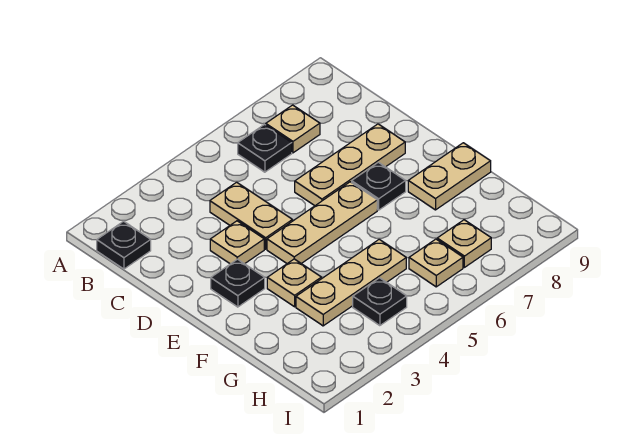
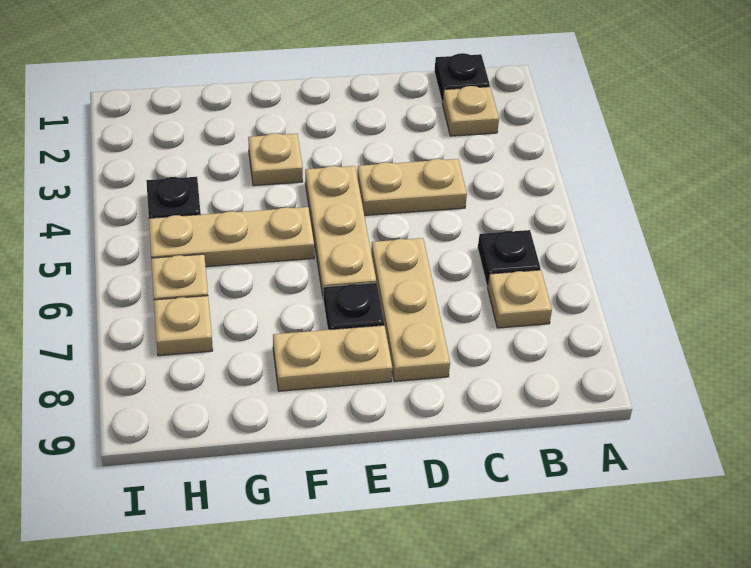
tan plate D3 level 1 -> tan plate B2 level 1
black plate E2 level 1 -> none
tan plate F8:F9 level 1 -> tan plate E8:F8 level 1
tan plate G3:G5 level 1 -> tan plate F5:H5 level 1

